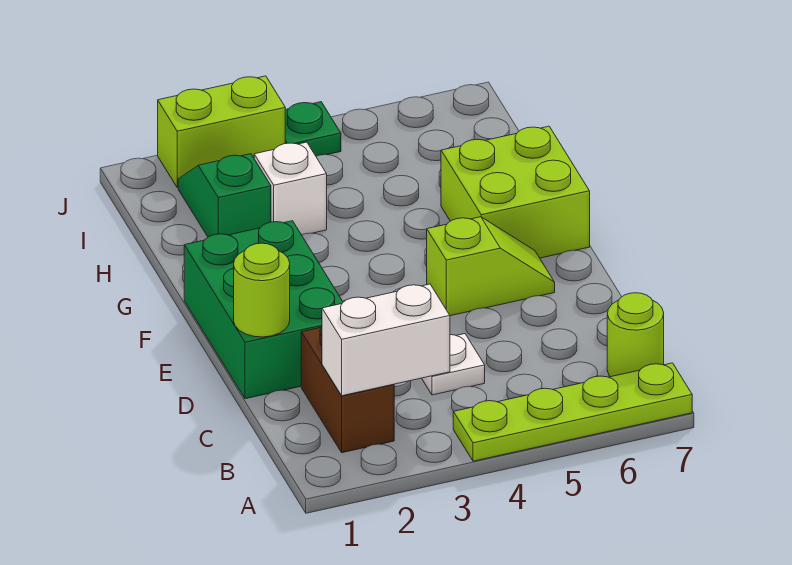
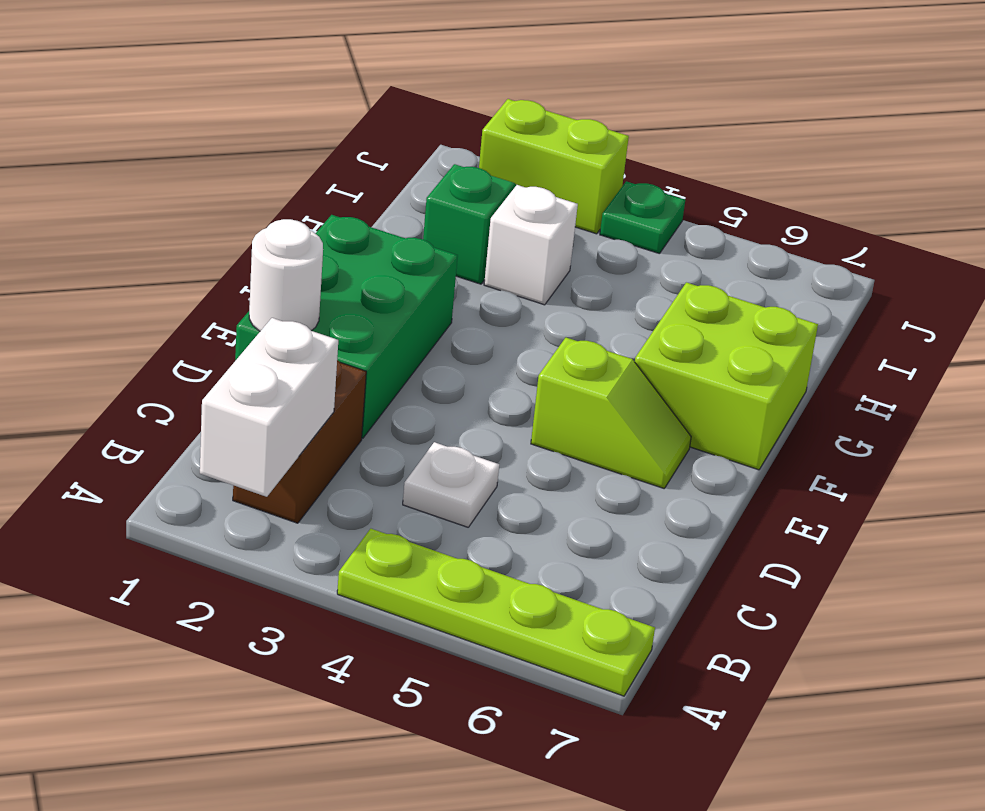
white brick B2:B3 level 2 -> white brick A2:B2 level 2
lime round brick B7 level 1 -> none
lime round brick D1 level 2 -> white round brick D1 level 2

